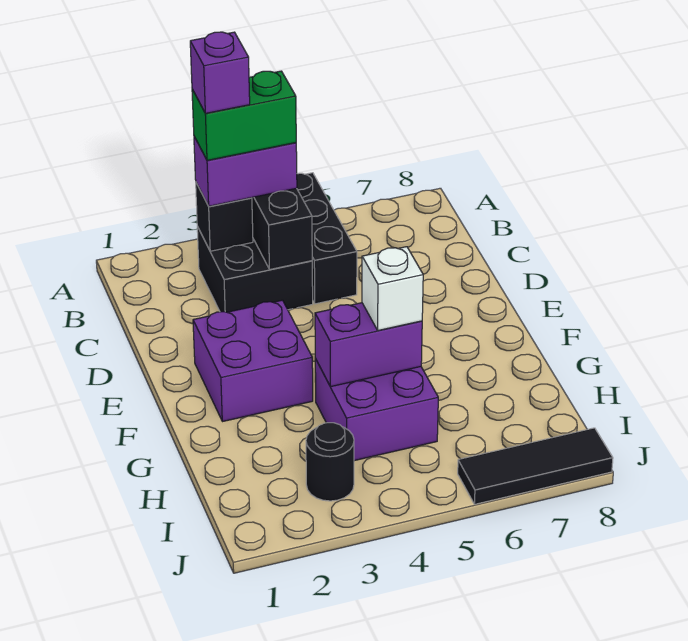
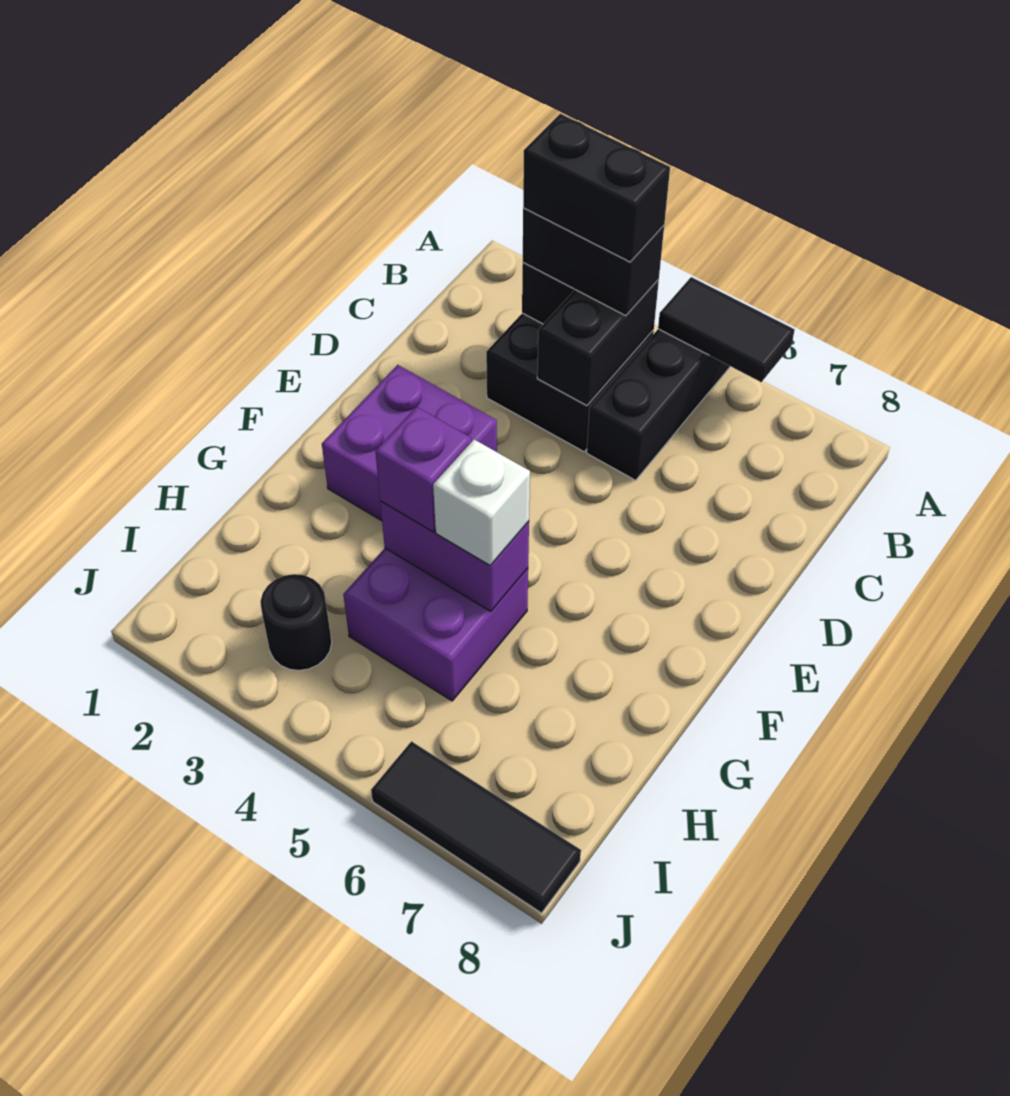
none -> black tile A5:A6 level 2
purple brick B3:B4 level 3 -> black brick B3:B4 level 3
green brick B3:B4 level 4 -> black brick B3:B4 level 4
purple brick B3 level 5 -> purple brick G4 level 3

